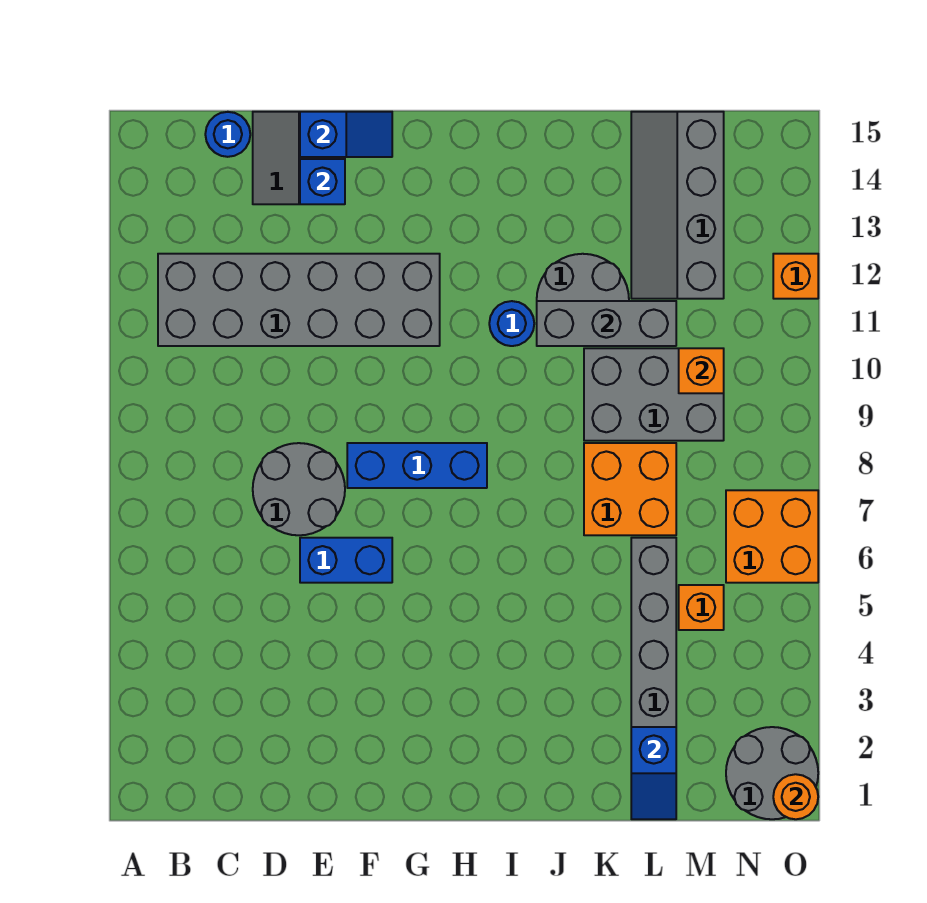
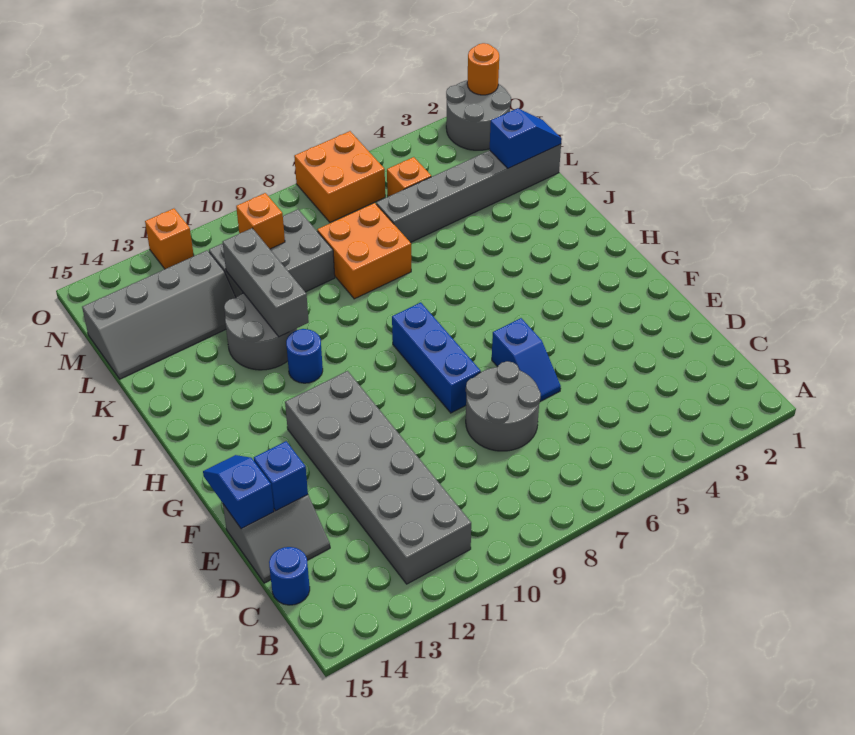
blue brick E6:F6 level 1 -> blue slope E6:F6 level 1 top F
grey brick K9:M10 level 1 -> grey brick L9:M11 level 1

